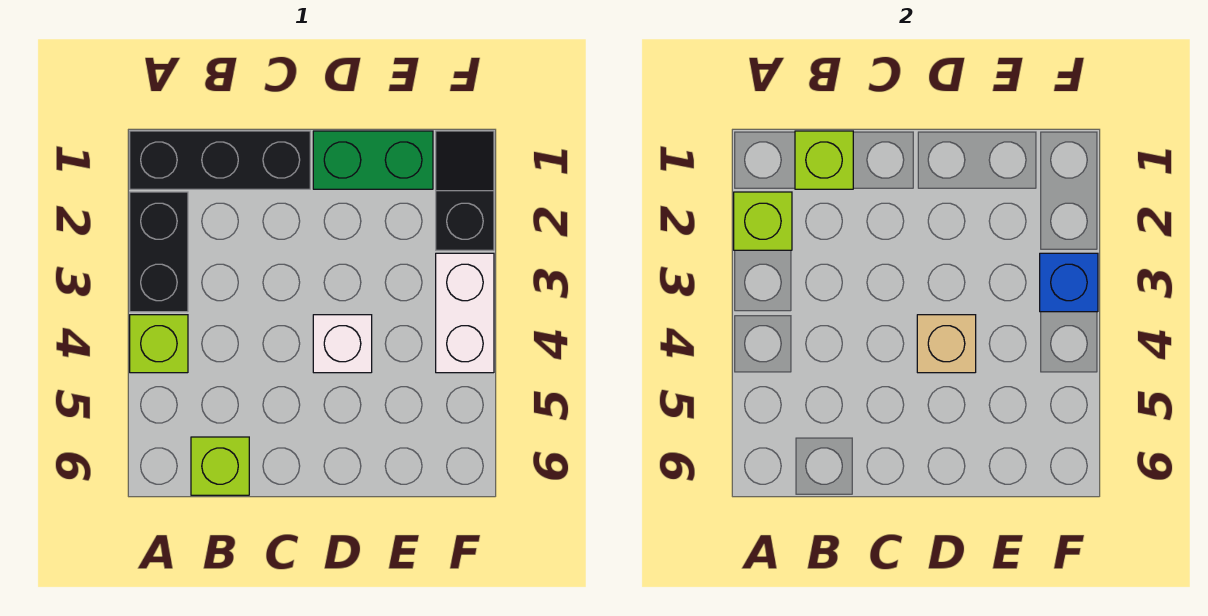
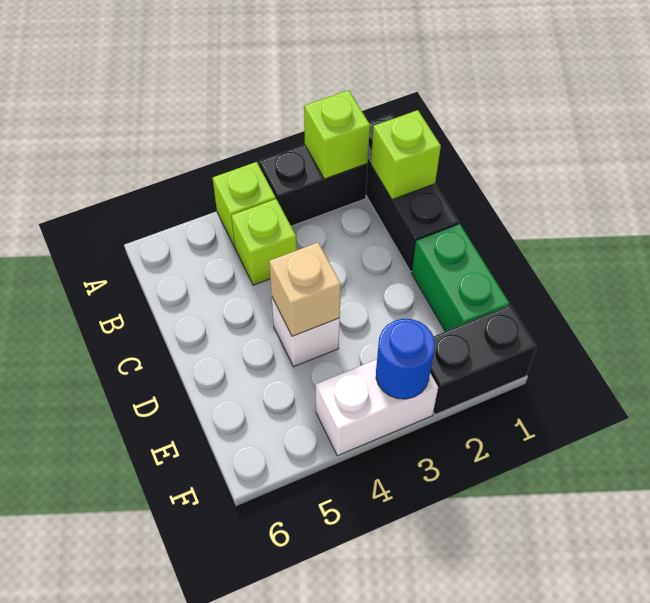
lime brick B6 level 1 -> lime brick B4 level 1
black slope F1:F2 level 1 top 2 -> black brick F1:F2 level 1
blue brick F3 level 2 -> blue round brick F3 level 2

